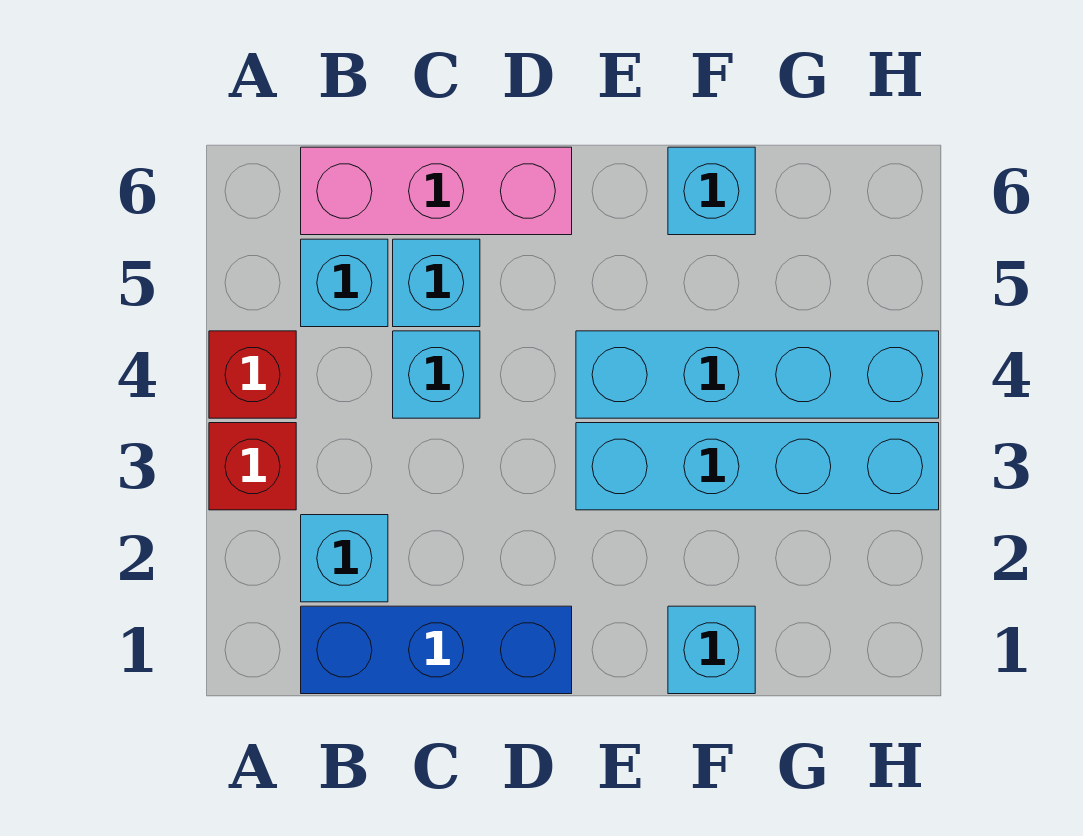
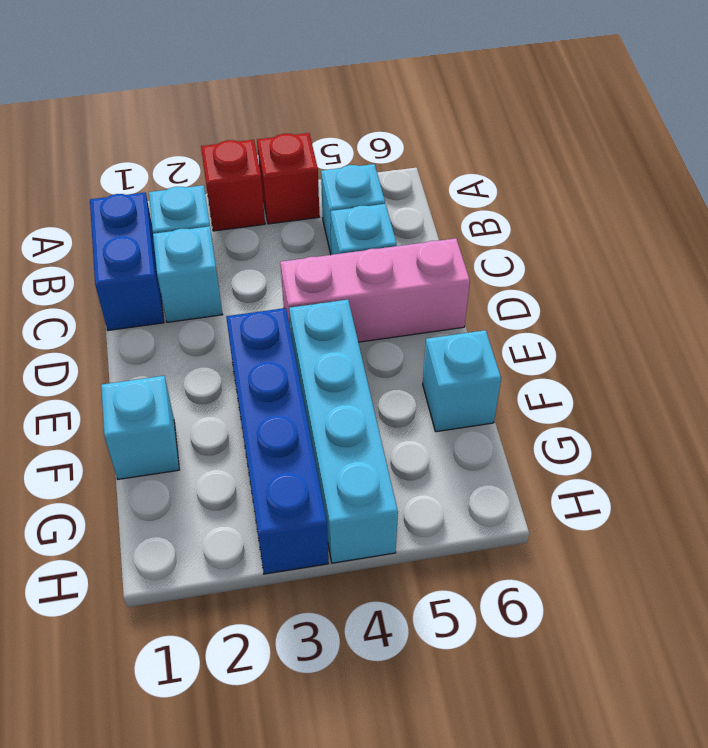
blue brick B1:D1 level 1 -> blue brick B1:C1 level 1
pink brick B6:D6 level 1 -> pink brick D4:D6 level 1
cyan brick C4 level 1 -> cyan brick C2 level 1
cyan brick E3:H3 level 1 -> blue brick E3:H3 level 1

